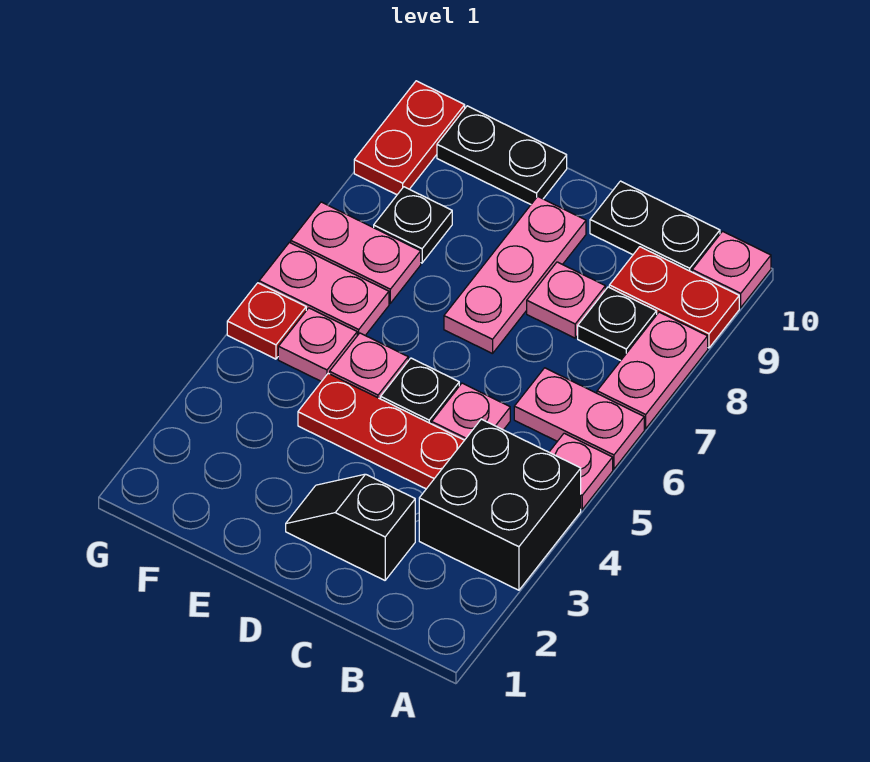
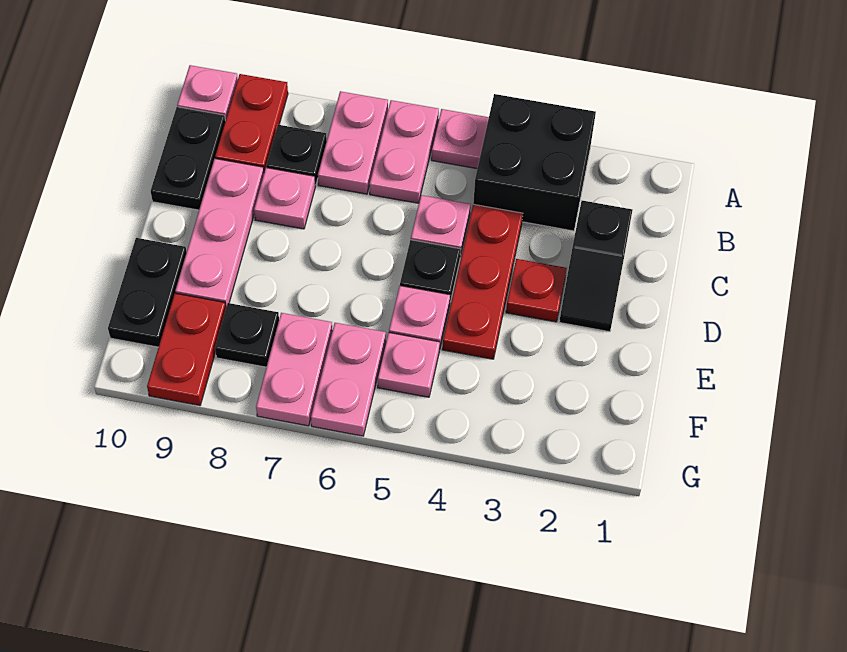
pink plate A7:A8 level 1 -> pink plate A7:B7 level 1
pink plate D7:D9 level 1 -> pink plate C9:E9 level 1
red plate G5 level 1 -> red plate D3 level 1
red plate G9:G10 level 1 -> red plate F9:G9 level 1

